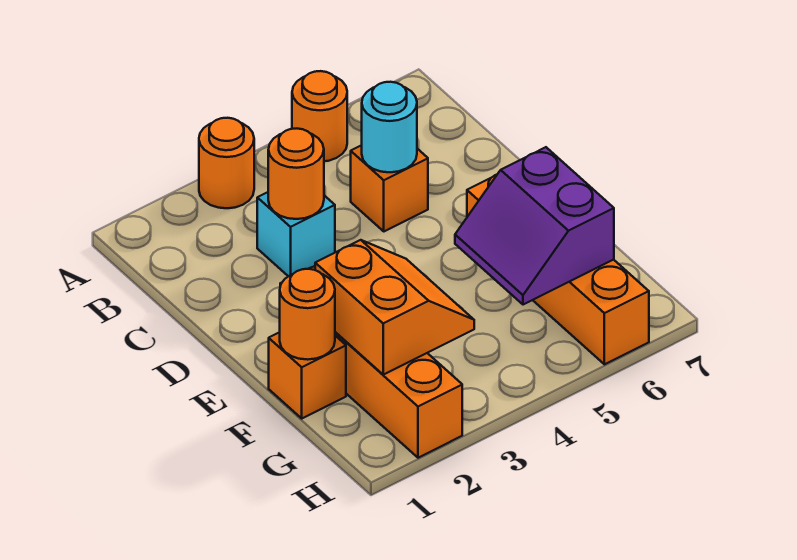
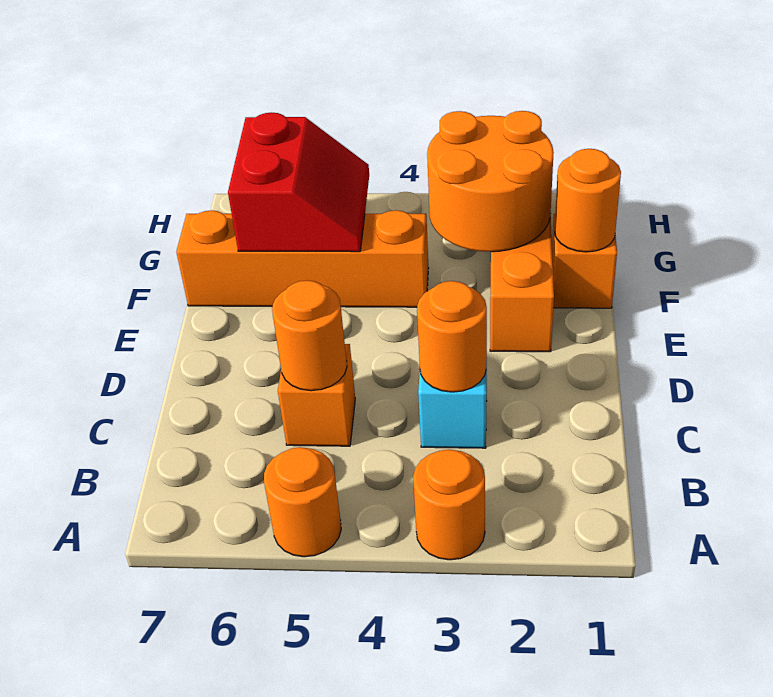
cyan round brick C5 level 2 -> orange round brick C5 level 2
orange brick E6:H6 level 1 -> orange brick F4:F7 level 1
orange slope F2:G3 level 2 top 2 -> orange round brick F2:G3 level 2
purple slope F5:G6 level 2 top 6 -> red slope F5:G6 level 2 top 6

